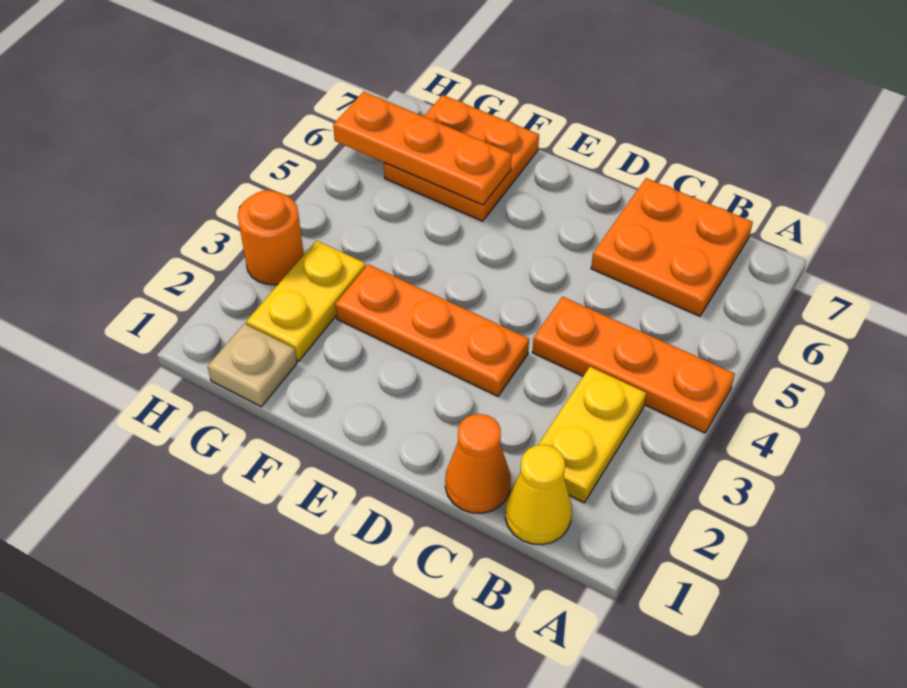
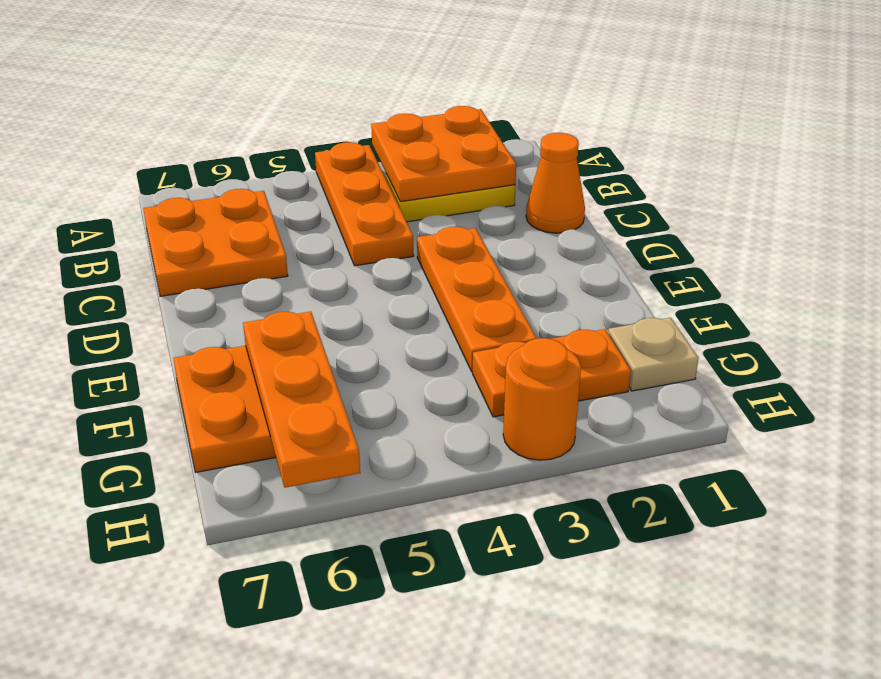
none -> orange plate A2:B3 level 2
yellow cone B1 level 1 -> none
yellow plate G2:G3 level 1 -> orange plate G2:G3 level 1

